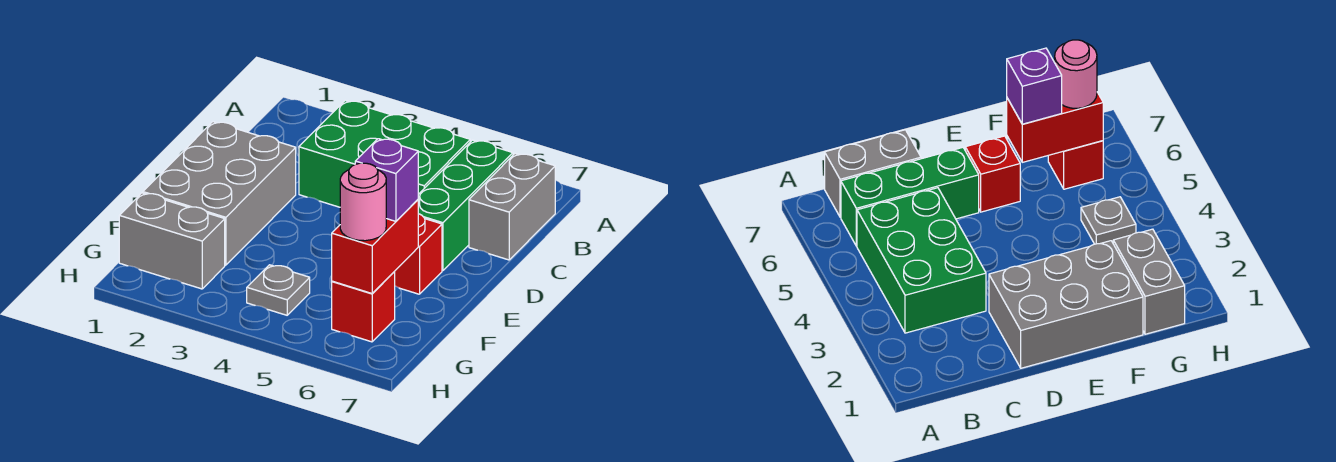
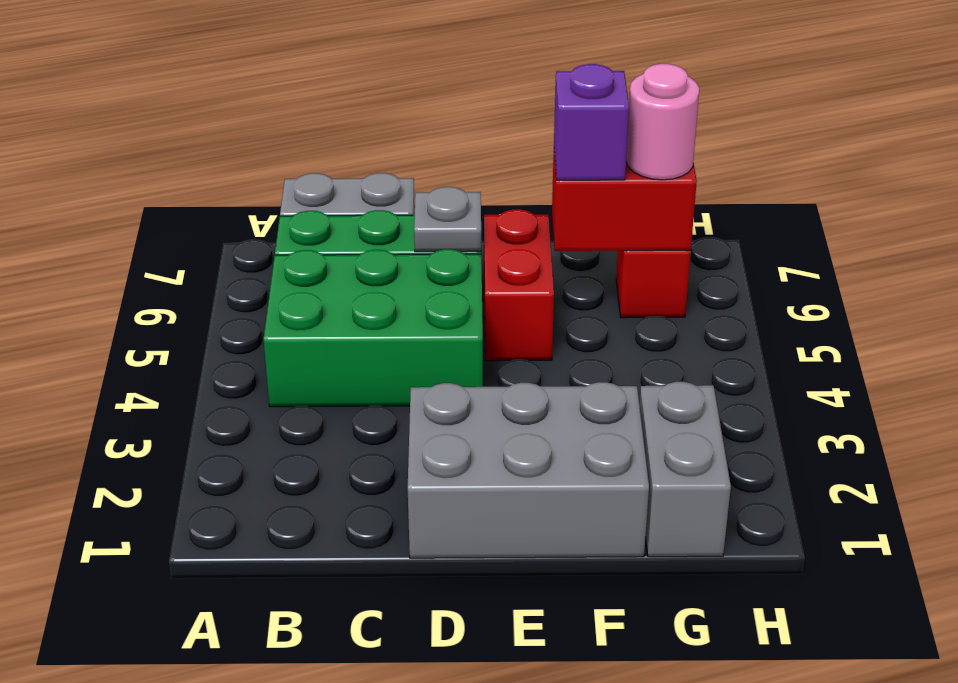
green brick B3:C5 level 1 -> green brick B4:D5 level 1
red brick E6 level 1 -> red brick E5:E6 level 1
grey plate G4 level 1 -> grey plate D6 level 2

